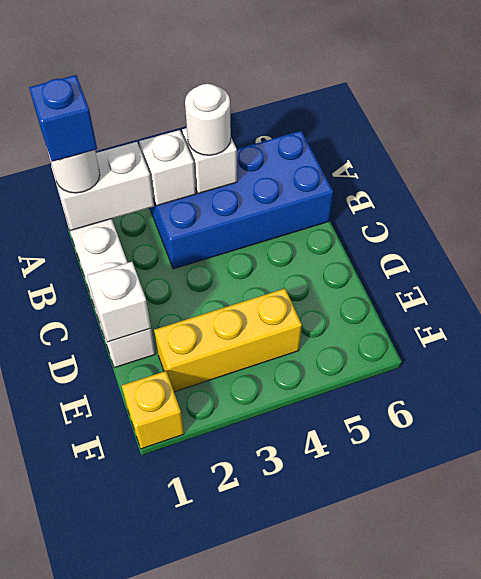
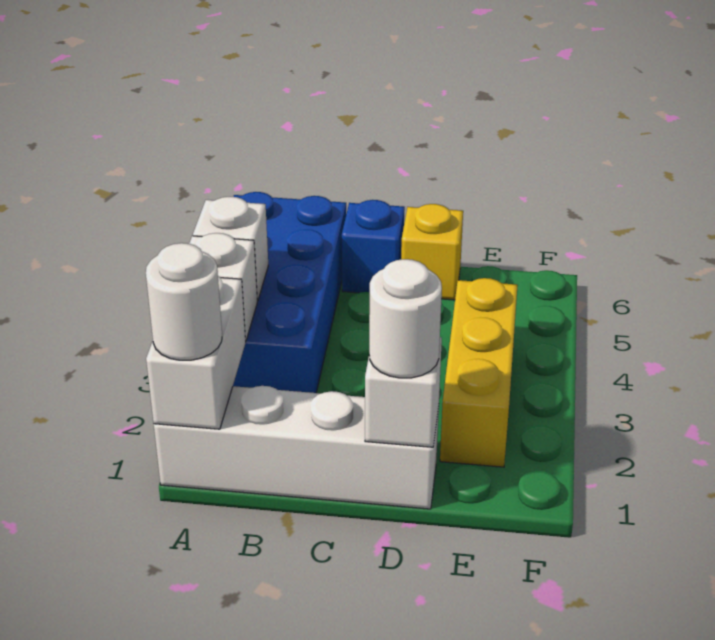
blue brick A1 level 4 -> blue brick C6 level 1
white round brick A4 level 3 -> white round brick D1 level 3
yellow brick F1 level 1 -> yellow brick D6 level 1

